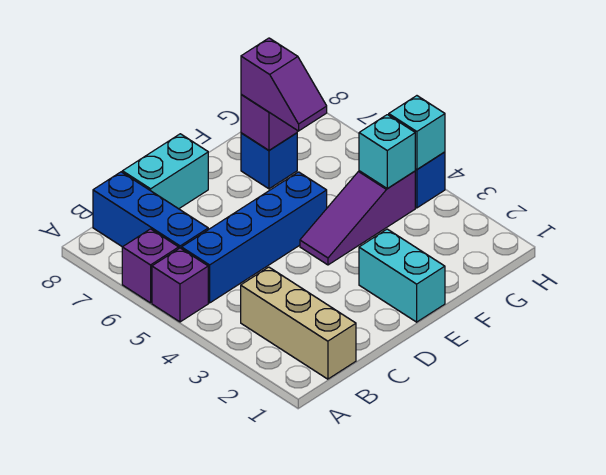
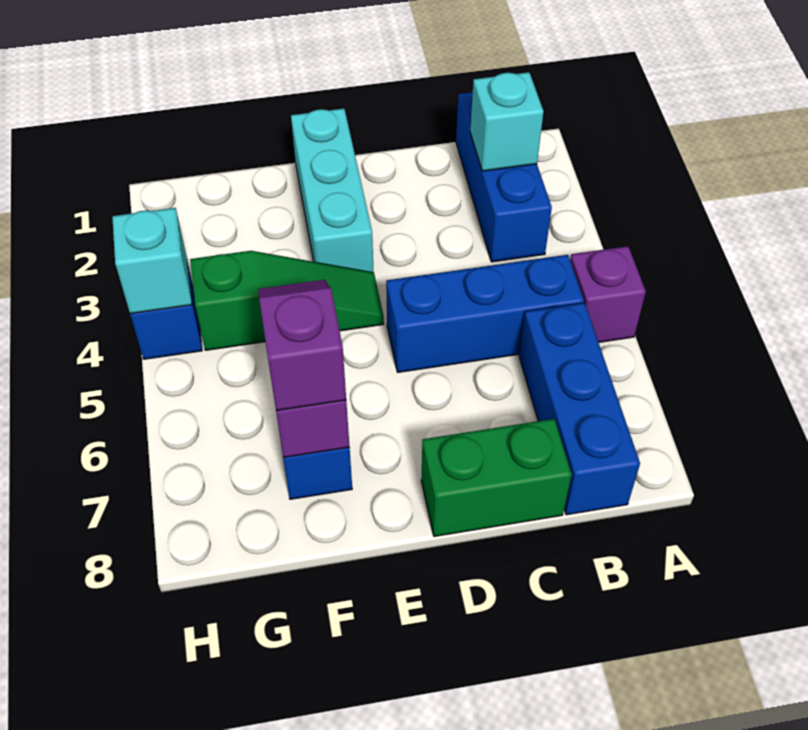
purple brick A6 level 1 -> none
tan brick B1:B3 level 1 -> blue brick B1:B3 level 1
blue brick B5:E5 level 1 -> blue brick B5:D5 level 1
cyan brick C8:D8 level 1 -> green brick C8:D8 level 1
cyan brick E1:E2 level 1 -> cyan brick E1:E3 level 1
purple slope E4:G4 level 1 top G -> green slope E4:G4 level 1 top G
cyan brick G4 level 2 -> cyan brick B2 level 2

